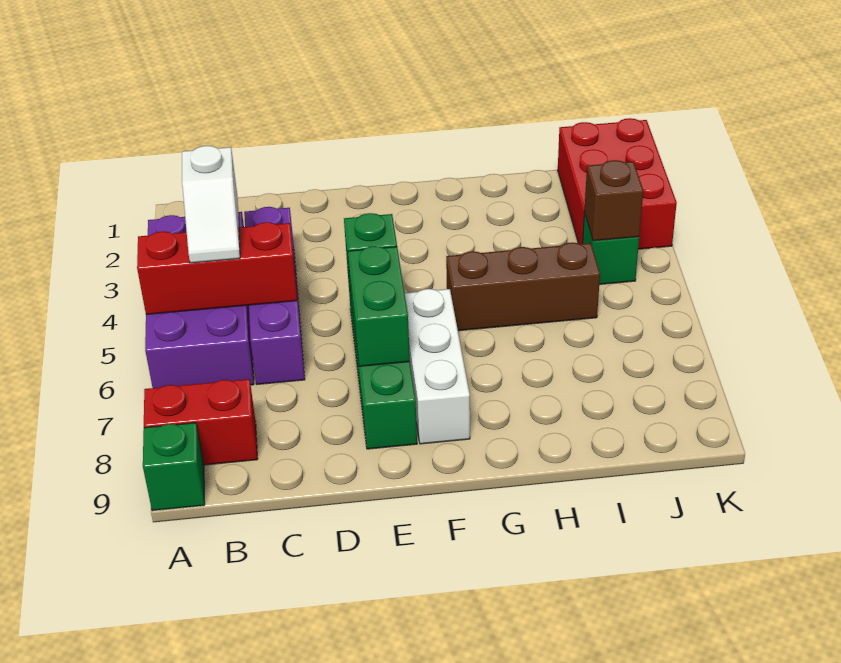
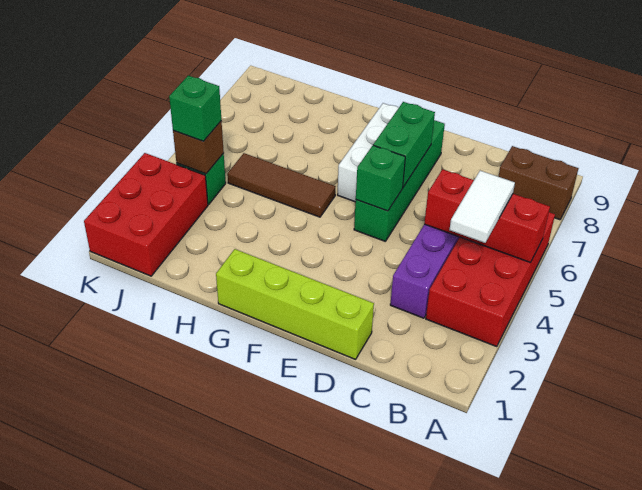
purple brick A3:B6 level 1 -> red brick A3:B6 level 1
red brick A8:B8 level 1 -> brown brick A8:B8 level 1
green brick A9 level 1 -> green brick J4 level 3
white slope B4:B5 level 3 top 4 -> white tile B4:B5 level 3
none -> lime brick D1:G1 level 1
brown brick G5:I5 level 1 -> brown tile G5:I5 level 1

